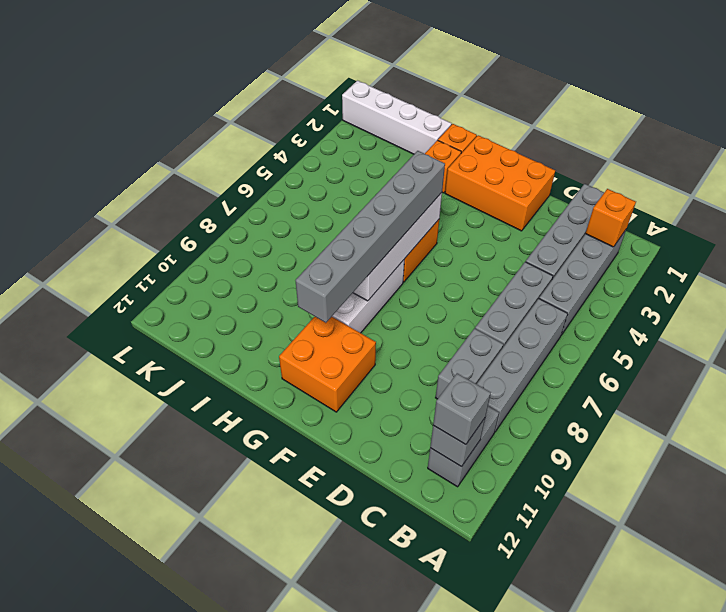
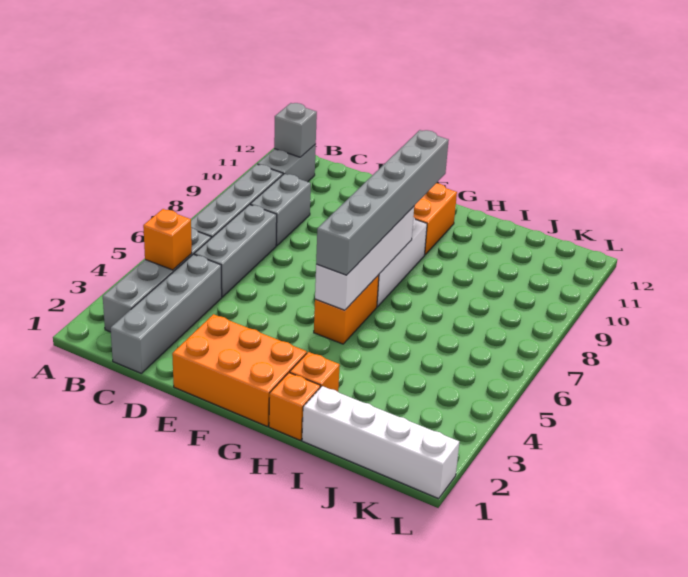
orange brick B2 level 2 -> orange brick B4 level 2
grey brick B11 level 3 -> none

